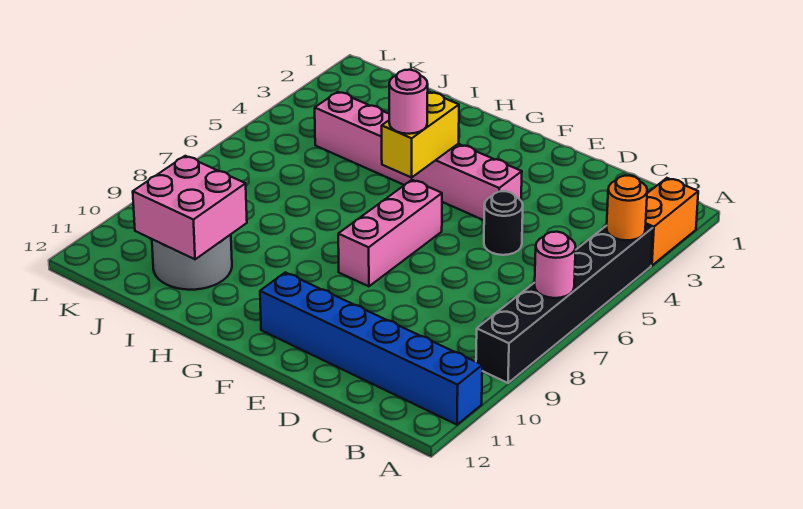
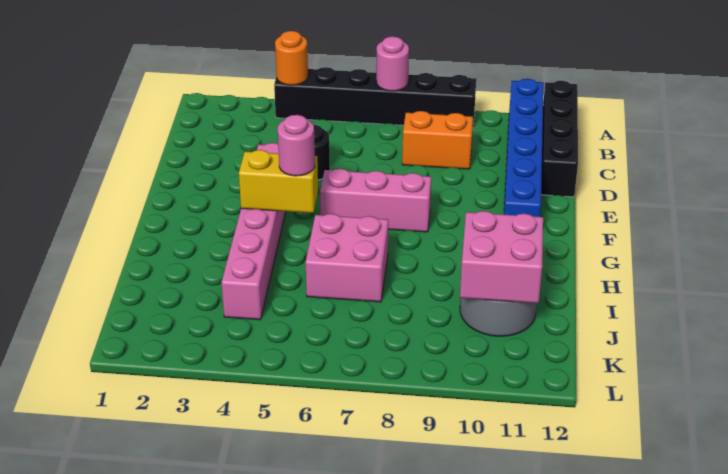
orange brick A2:A3 level 1 -> orange brick C8:C9 level 1
none -> black brick A12:D12 level 1
none -> pink brick H6:I7 level 1

